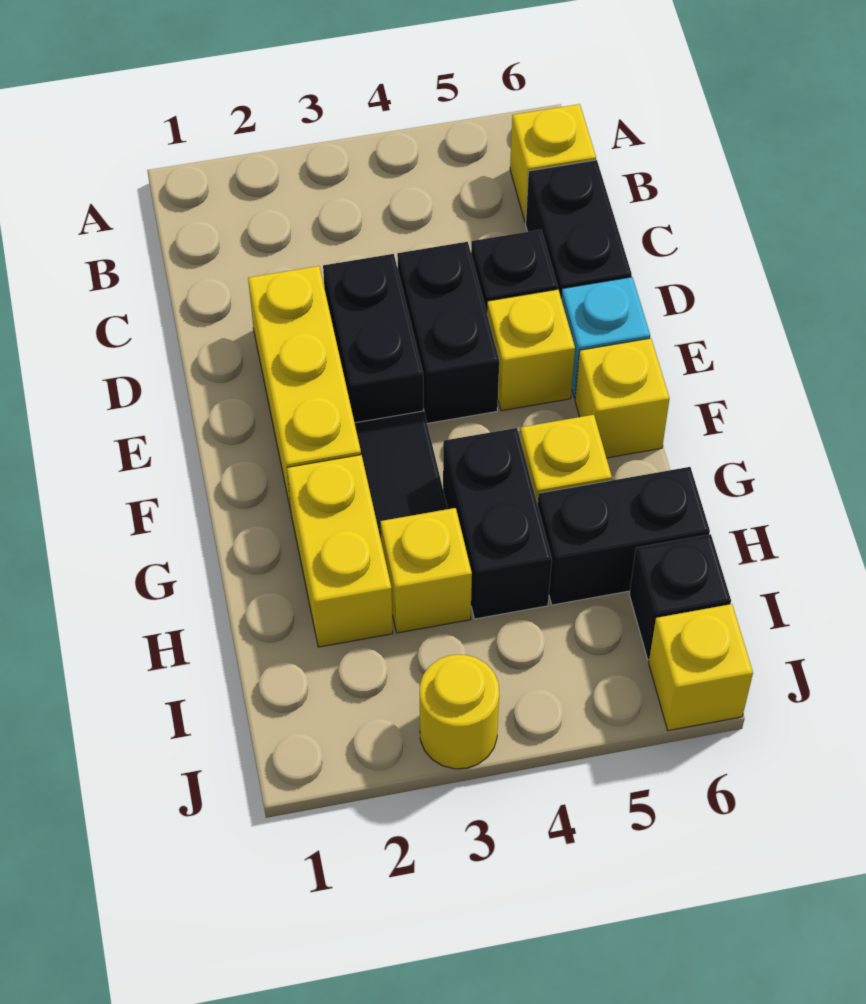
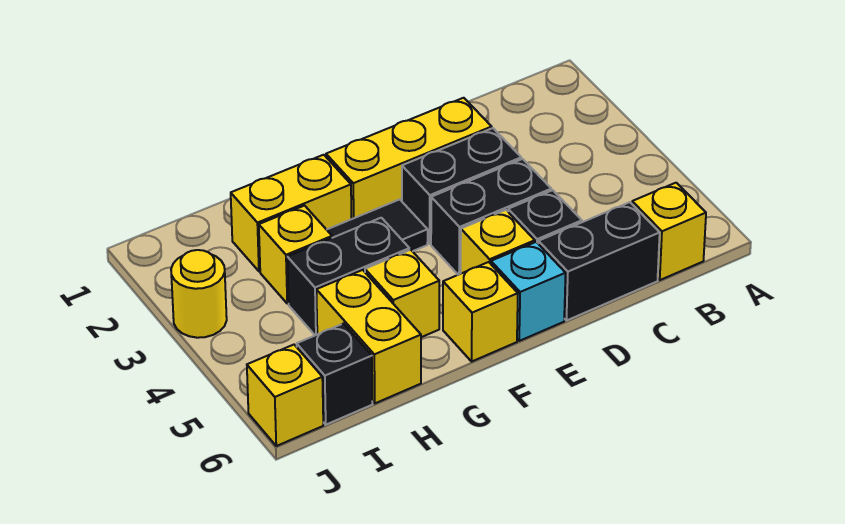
black brick H5:H6 level 1 -> yellow brick H5:H6 level 1

